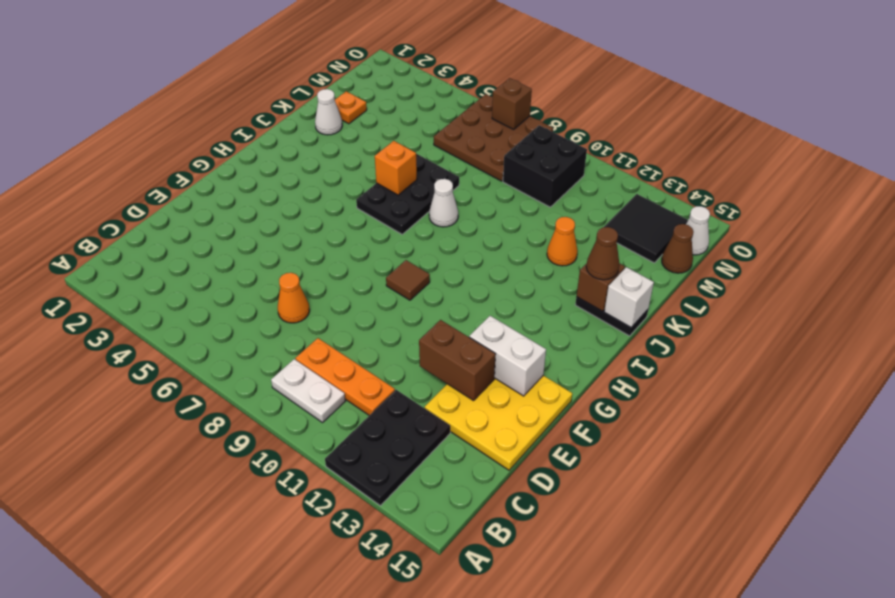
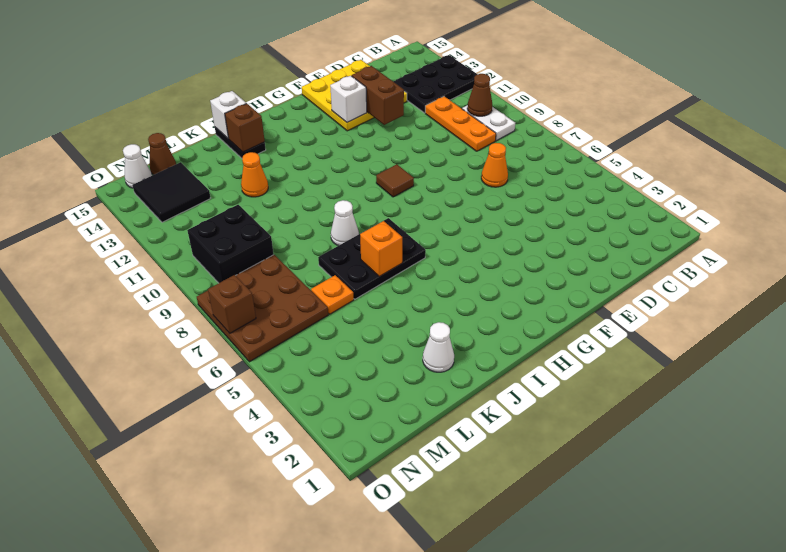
white brick F13:F14 level 2 -> white brick F13 level 2
brown cone J14 level 3 -> brown cone B10 level 2
orange plate L2 level 1 -> orange plate L6 level 1

